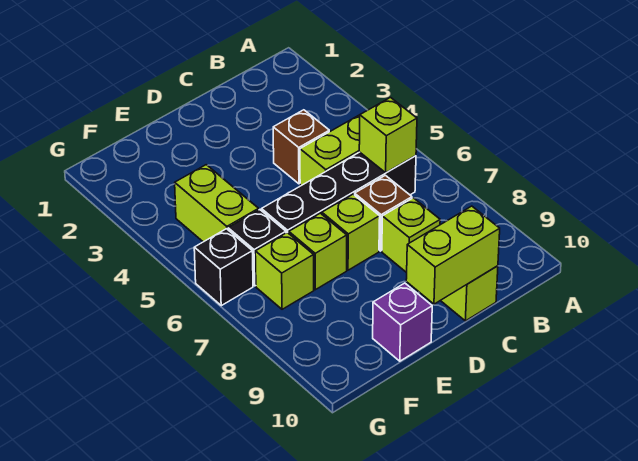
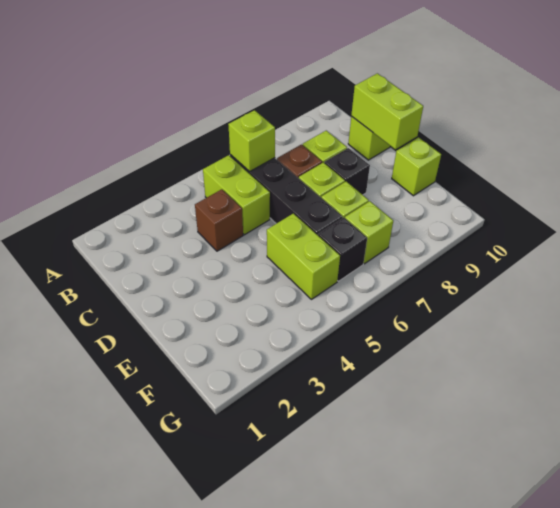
purple brick E10 level 1 -> lime brick E10 level 1
lime brick F4:F5 level 1 -> lime brick E5:F5 level 1
black brick G6 level 1 -> black brick D8 level 1

